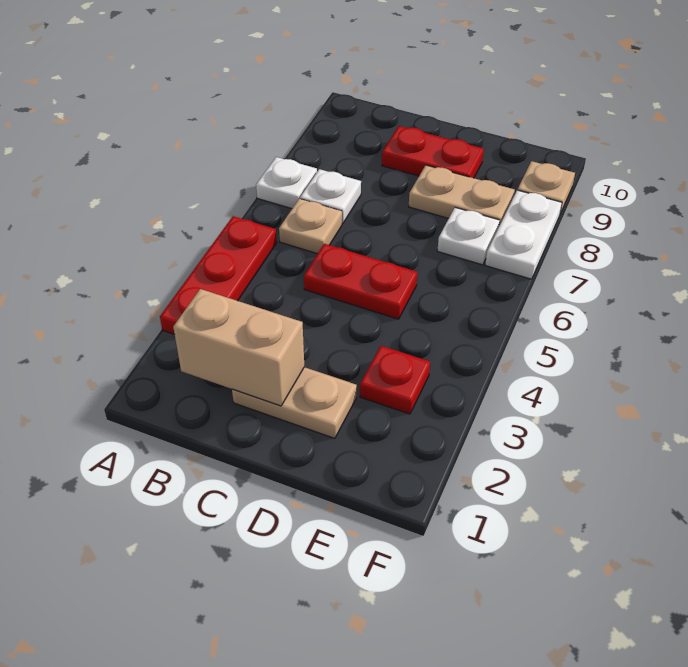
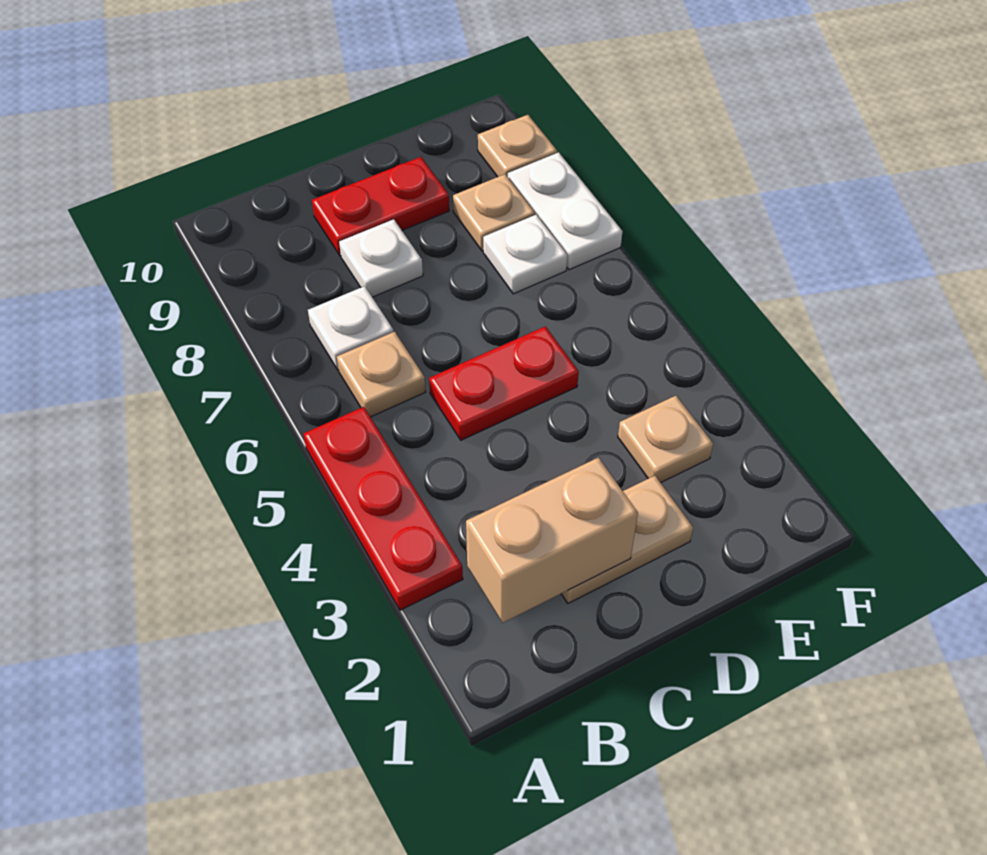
white plate A7 level 1 -> white plate C8 level 1
tan plate D8:E8 level 1 -> tan plate E8 level 1
red plate E3 level 1 -> tan plate E3 level 1

